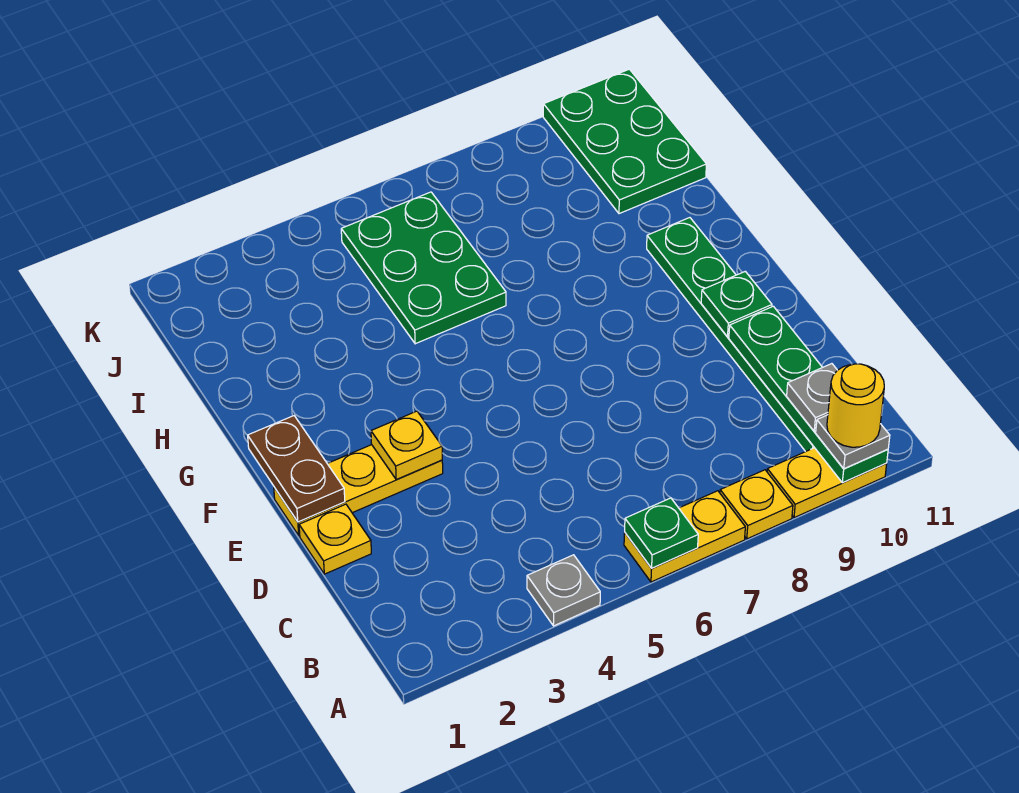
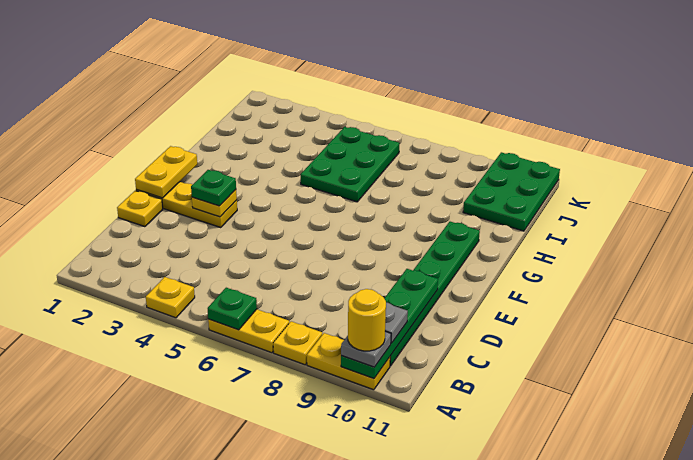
grey plate A4 level 1 -> yellow plate A4 level 1
brown plate E1:F1 level 2 -> yellow plate E1:F1 level 2
green plate E10 level 2 -> green plate E3 level 3

